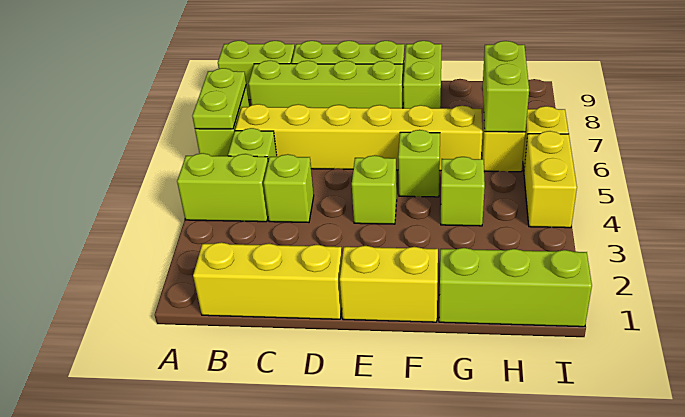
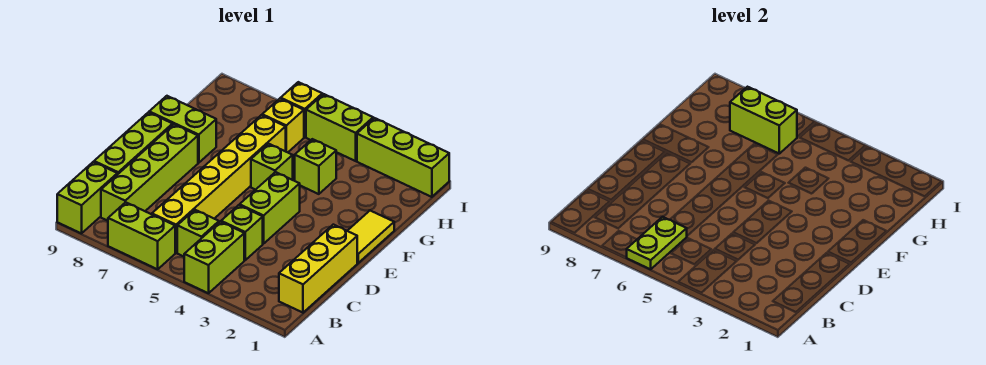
lime plate A6:A7 level 2 -> lime plate A6:B6 level 2
yellow brick E1:F1 level 1 -> yellow tile E1:F1 level 1
lime brick E4 level 1 -> lime brick D4:E4 level 1
lime brick G1:I1 level 1 -> lime brick I1:I3 level 1
yellow brick I4:I5 level 1 -> lime brick I4:I5 level 1

